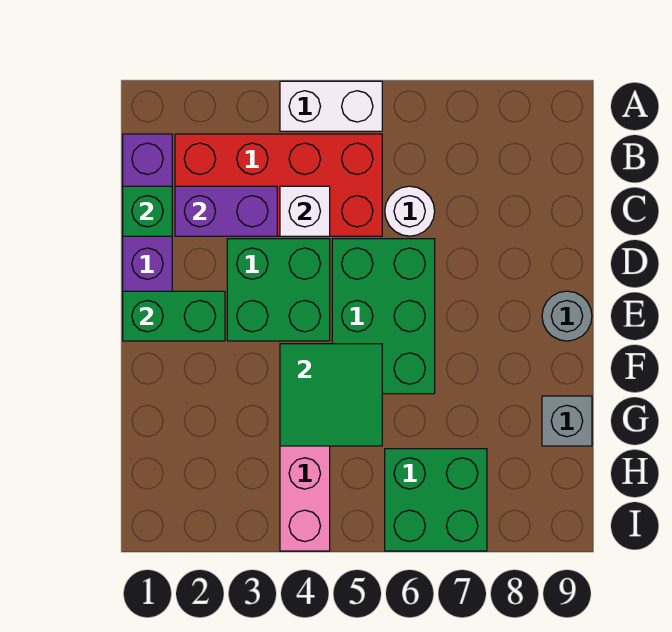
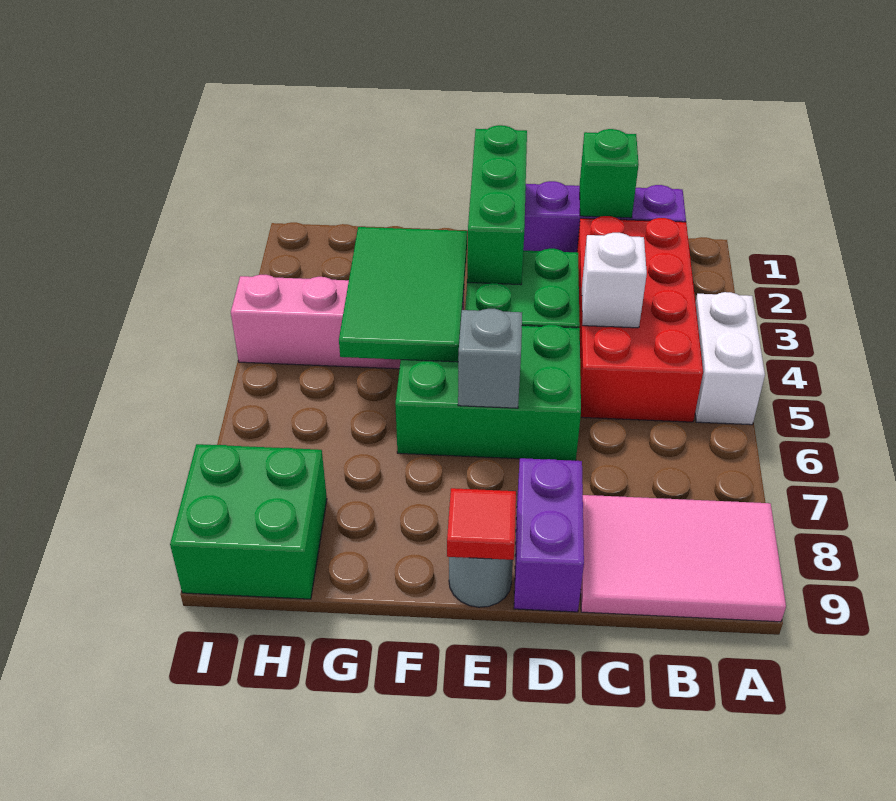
none -> pink tile A8:C9 level 1
purple brick C2:C3 level 2 -> purple brick D8:D9 level 1
white round brick C6 level 1 -> none
green brick E1:E2 level 2 -> green brick E1:E3 level 2
none -> red tile E9 level 2
green tile F4:G5 level 2 -> green tile F3:G5 level 2
grey brick G9 level 1 -> grey brick E6 level 2
green brick H6:I7 level 1 -> green brick H8:I9 level 1

